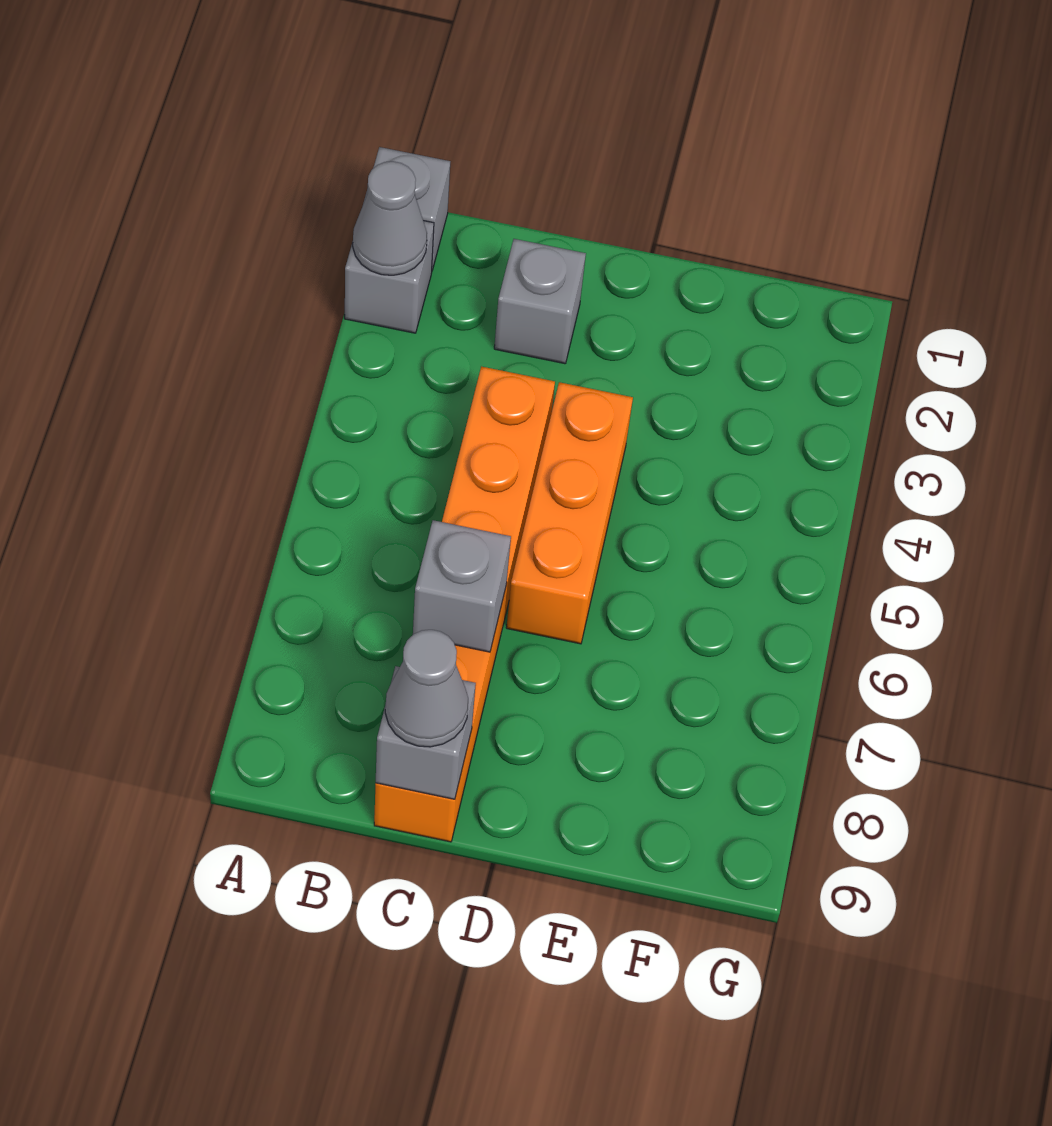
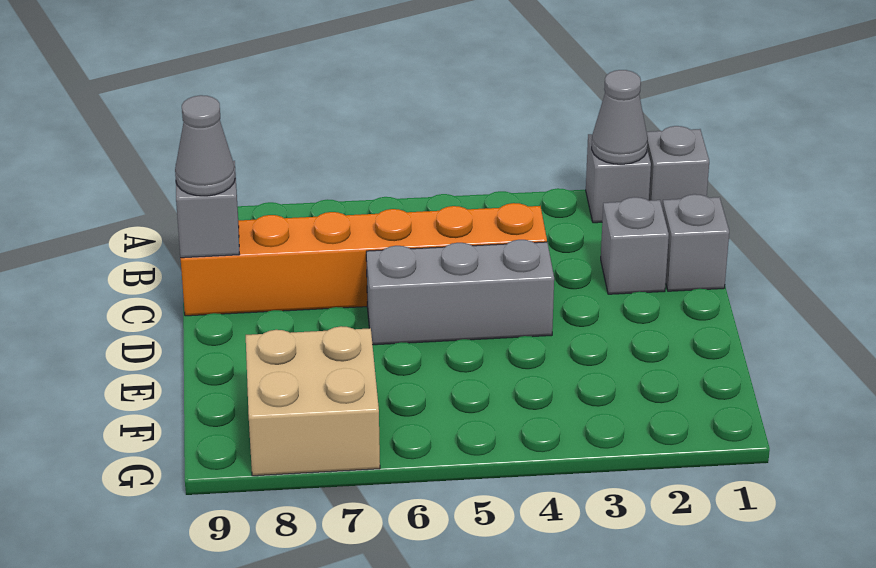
grey brick C7 level 2 -> grey brick C1 level 1
orange brick D4:D6 level 1 -> grey brick D4:D6 level 1
none -> tan brick F7:G8 level 1

